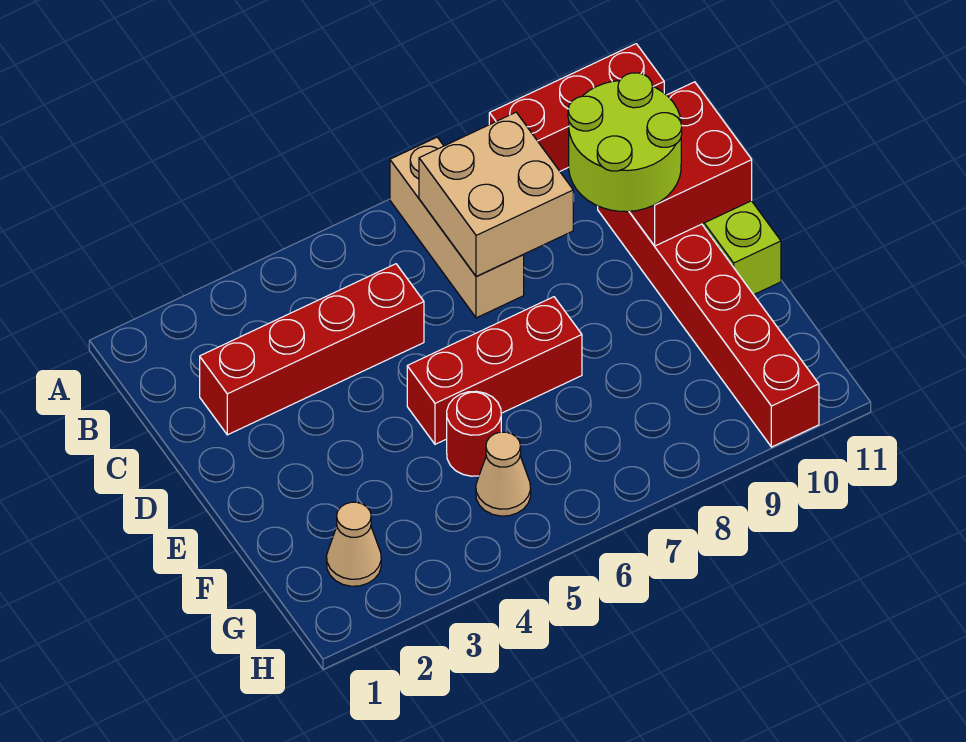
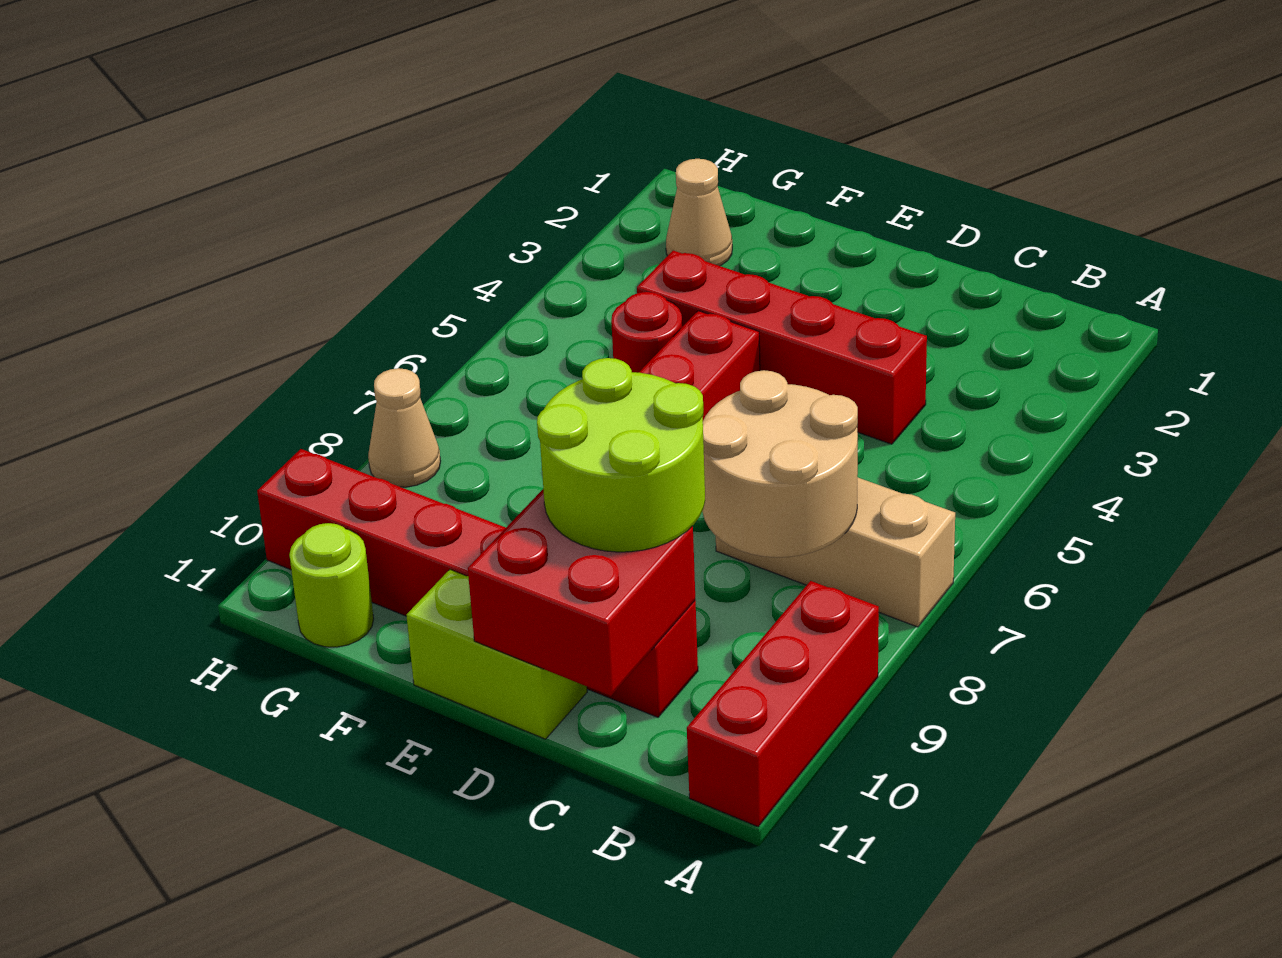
tan brick B7:C8 level 2 -> tan round brick B7:C8 level 2
red brick C2:C5 level 1 -> red brick C4:F4 level 1
tan cone G5 level 1 -> tan cone H8 level 1
none -> lime round brick G11 level 1

